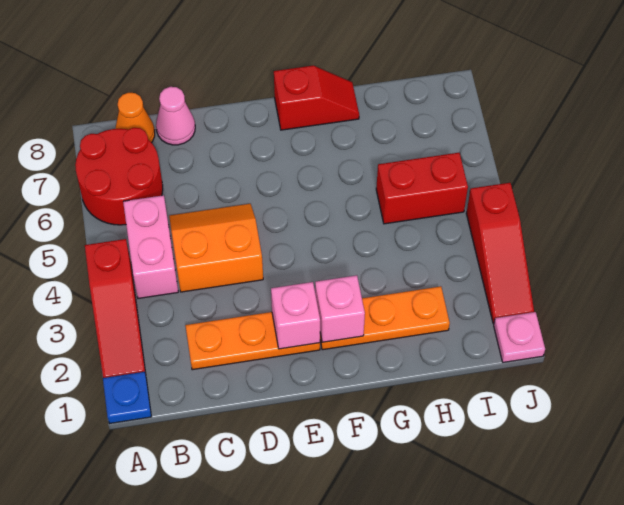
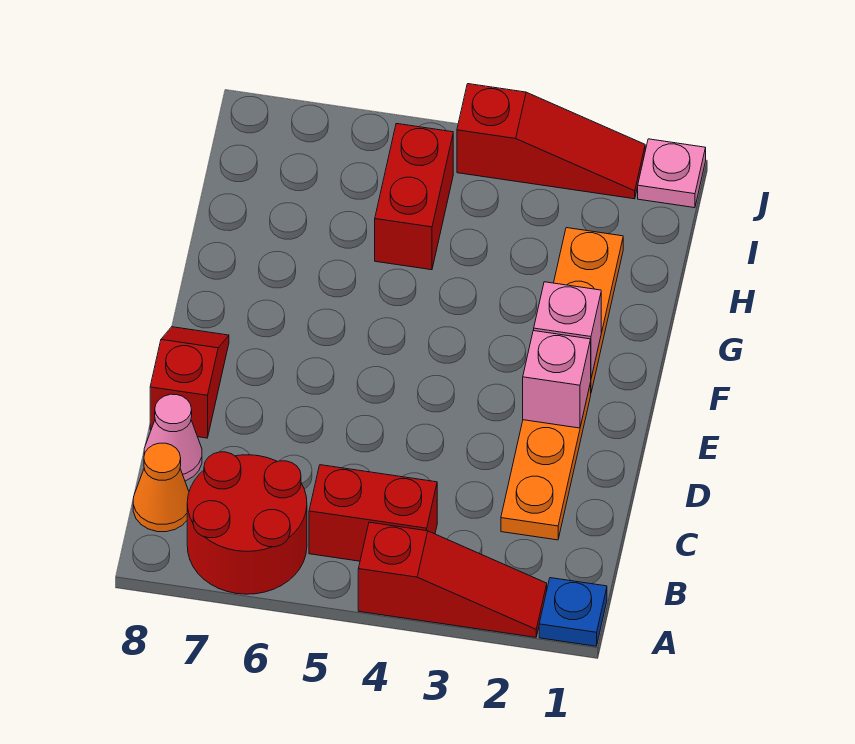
pink brick B4:B5 level 1 -> red brick B4:B5 level 1
orange slope C4:D5 level 1 top 4 -> none
red slope F8:G8 level 1 top F -> red slope D8:E8 level 1 top D

